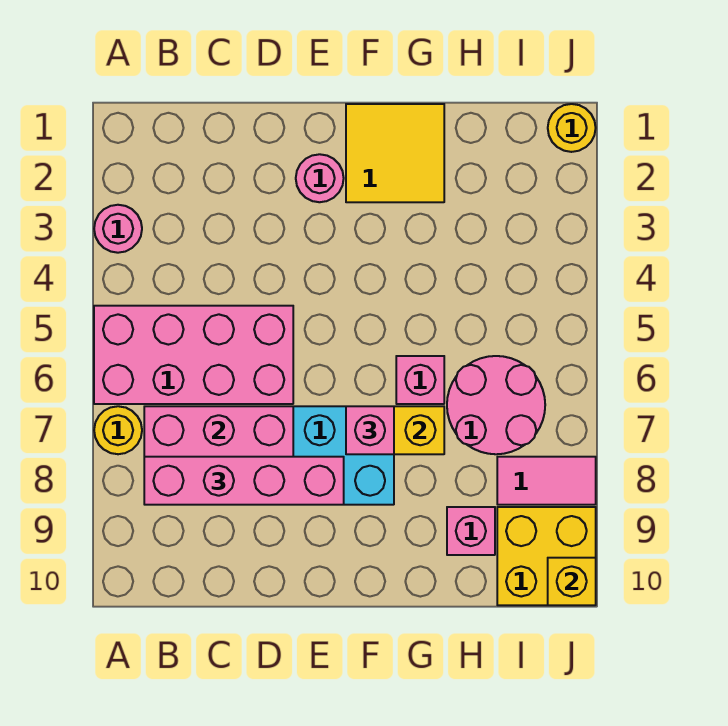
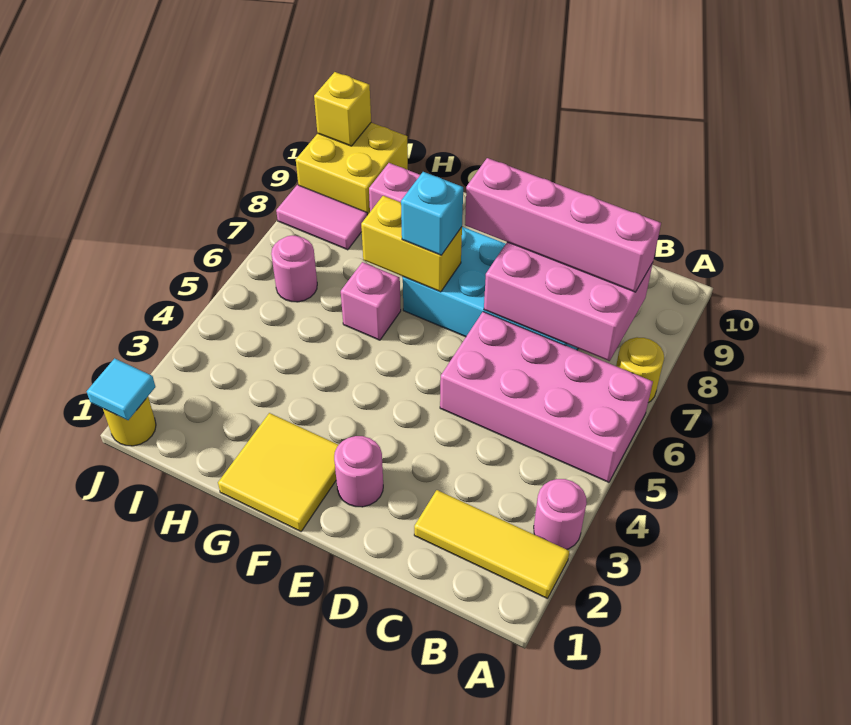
none -> yellow tile A2:C2 level 1
pink brick F7 level 3 -> cyan brick F7 level 3
pink round brick H6:I7 level 1 -> pink round brick I6 level 1
none -> cyan tile J1 level 2

